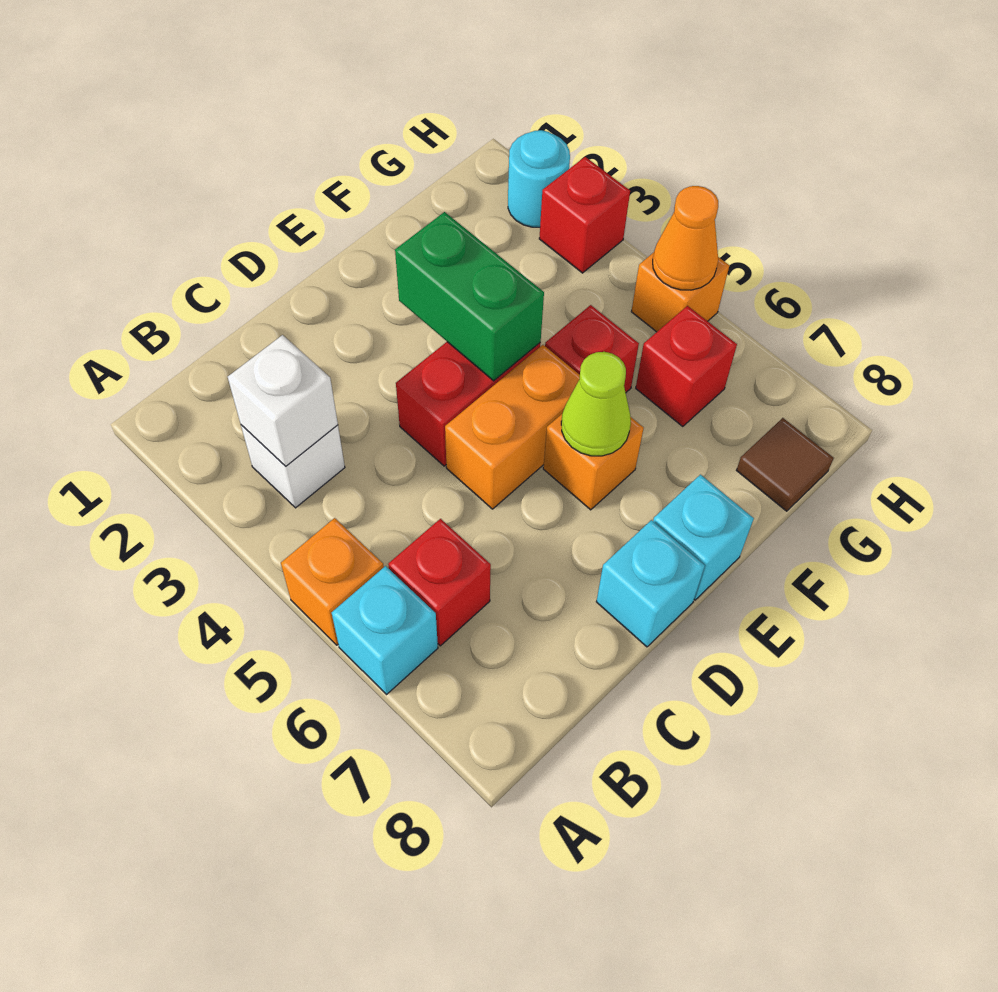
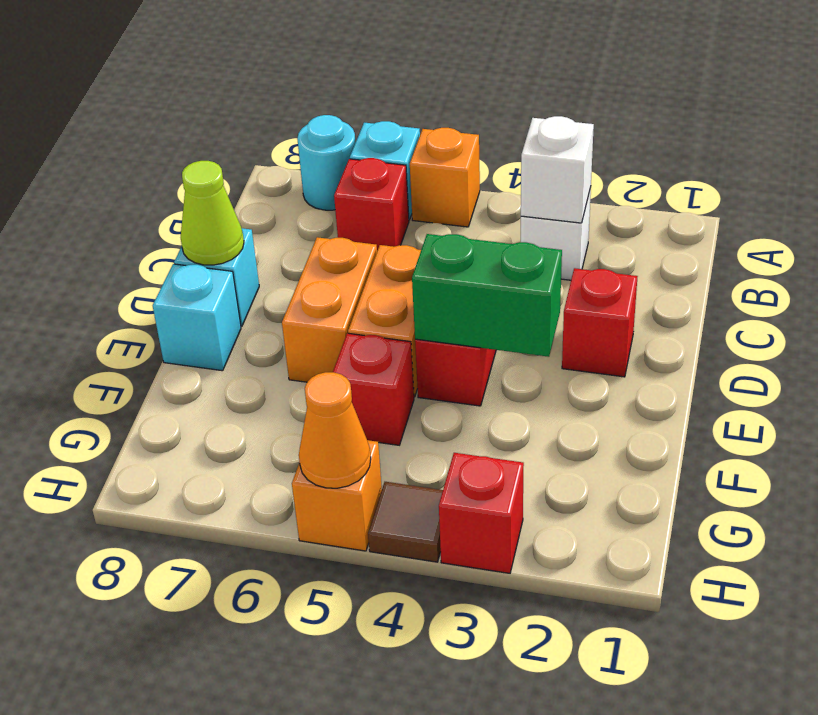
orange brick E6 level 1 -> orange brick D6:E6 level 1
lime cone E6 level 2 -> lime cone D8 level 2
red brick G6 level 1 -> red brick D2 level 1
brown tile G8 level 1 -> brown tile H4 level 1
cyan round brick H2 level 1 -> cyan round brick A7 level 1

